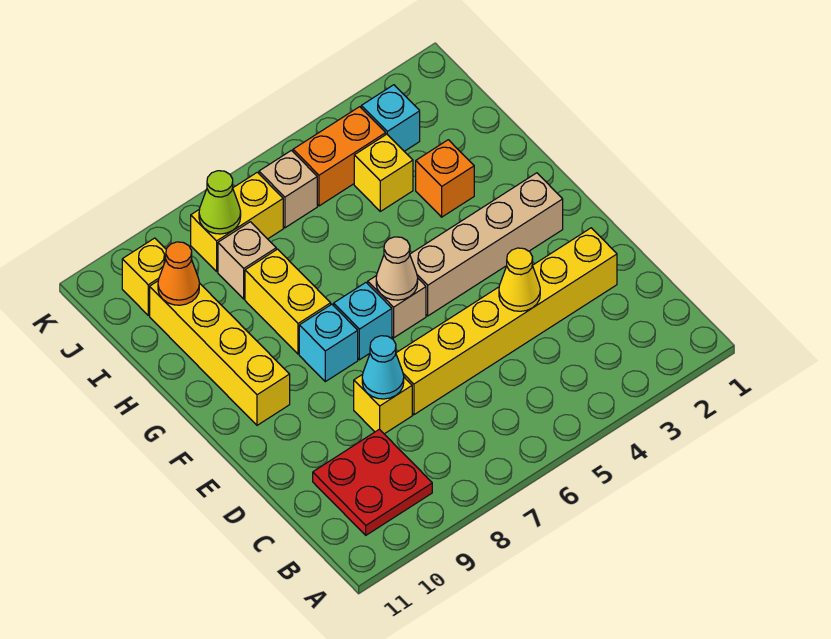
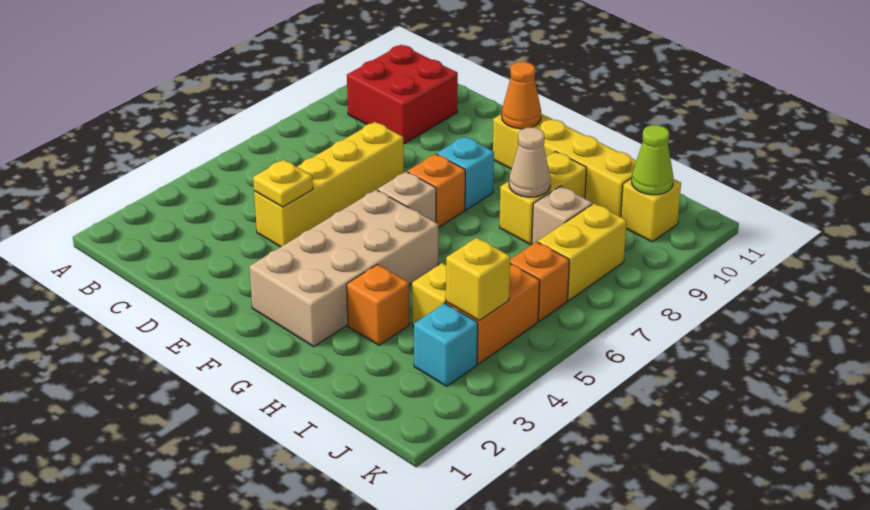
red plate B9:C10 level 1 -> red brick B9:C10 level 1
yellow brick D2:D7 level 1 -> yellow brick D4:D7 level 1
yellow cone D4 level 2 -> yellow plate D4 level 2
yellow brick D8 level 1 -> yellow brick J4 level 2
cyan cone D8 level 2 -> none
tan brick F2:F5 level 1 -> tan brick F2:G5 level 1
tan cone F6 level 2 -> tan cone H8 level 2
cyan brick F7 level 1 -> orange brick F7 level 1
yellow brick G8:H8 level 1 -> yellow brick H8:H9 level 1
orange cone I10 level 2 -> orange cone F10 level 2
tan brick J6 level 1 -> orange brick J6 level 1
lime cone J8 level 2 -> lime cone J10 level 2

